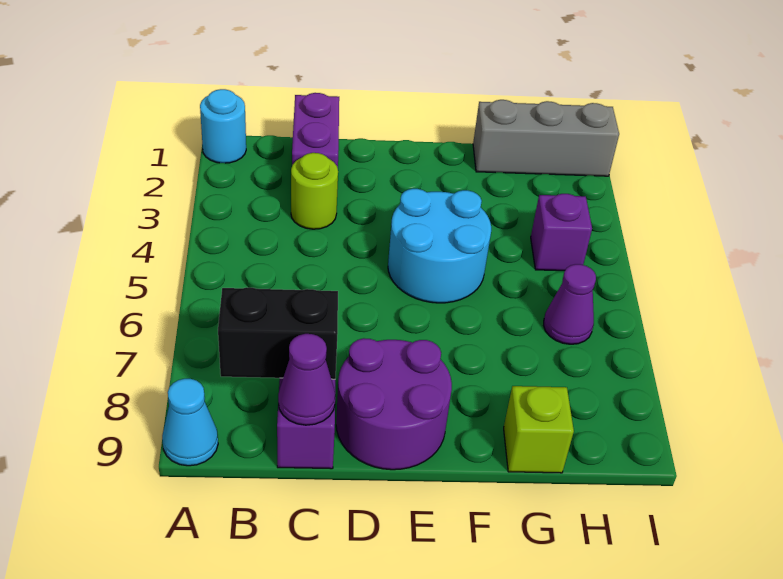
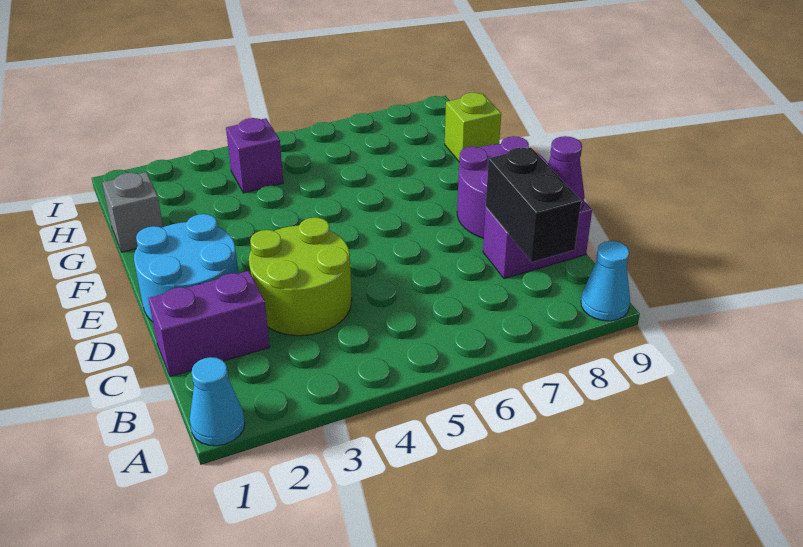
cyan round brick A1 level 1 -> cyan cone A1 level 1
lime round brick C3 level 1 -> lime round brick C3:D4 level 1
cyan round brick E4:F5 level 1 -> cyan round brick D1:E2 level 1
grey brick G1:I1 level 1 -> grey brick G1 level 1
purple cone H6 level 1 -> none

